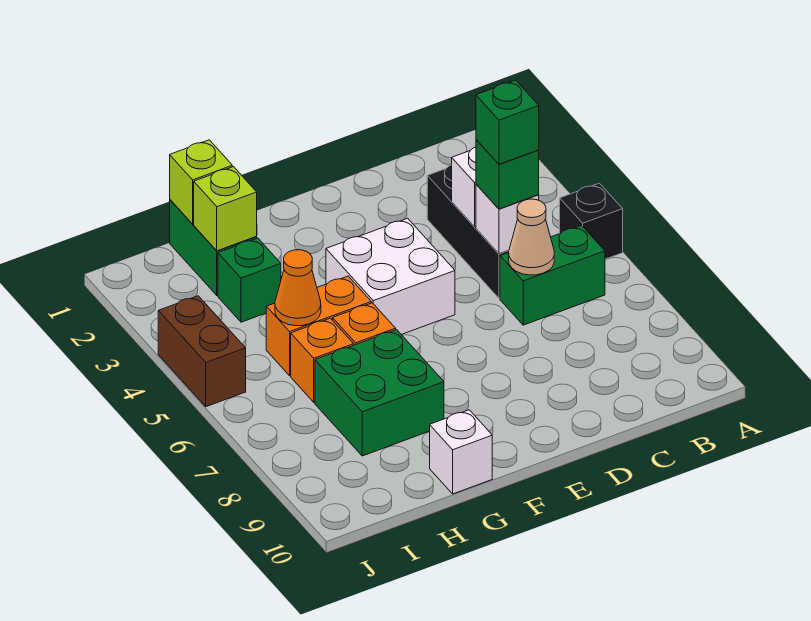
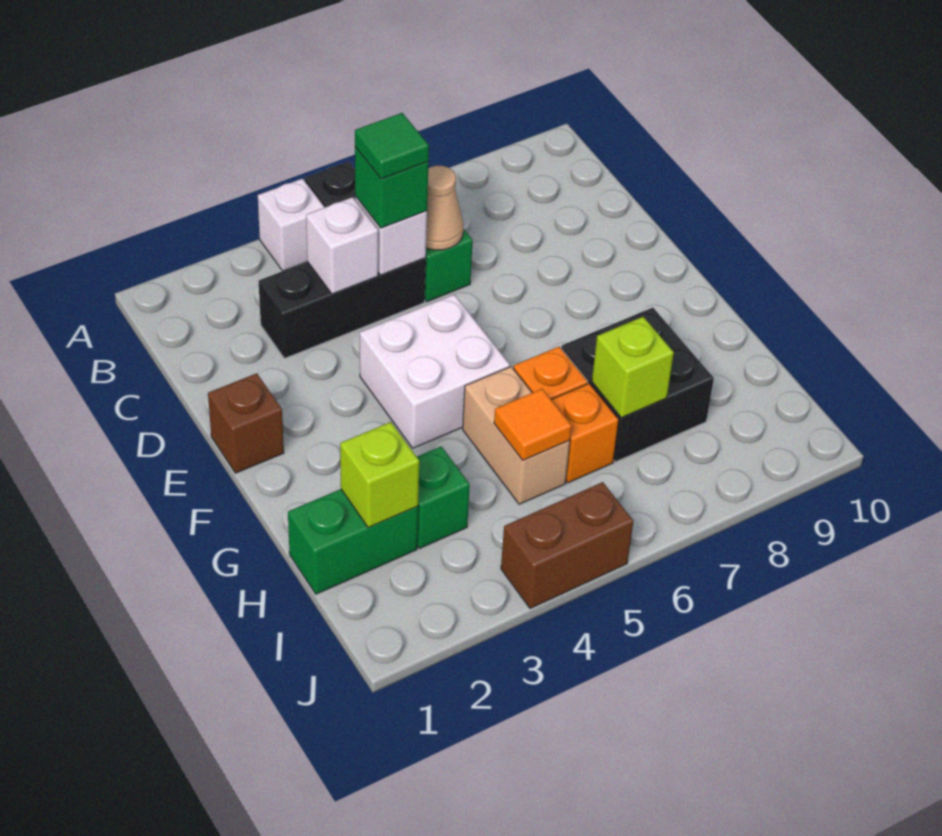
green brick C5 level 4 -> green tile C5 level 4
none -> brown brick E1 level 1
orange brick G5:H5 level 1 -> tan brick G5:H5 level 1
green brick G7:H8 level 1 -> black brick G7:H8 level 1
white brick G10 level 1 -> white brick A4 level 1
lime brick H1 level 2 -> lime brick H7 level 2
orange cone H5 level 2 -> orange tile H5 level 2

